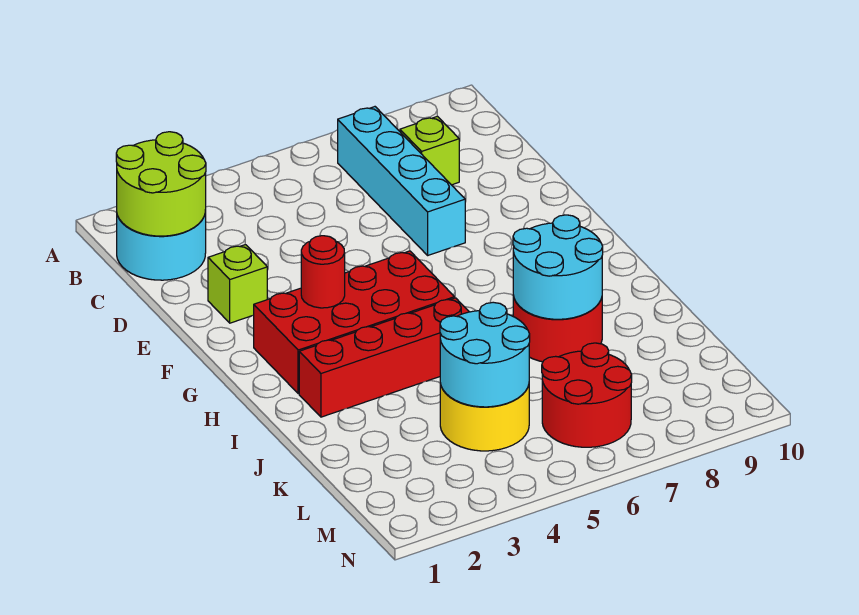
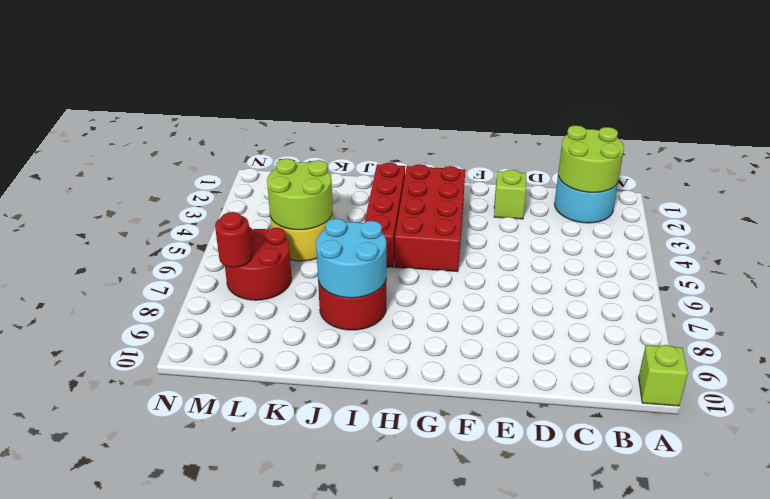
cyan brick B7:E7 level 1 -> none
lime brick C8 level 1 -> lime brick A10 level 1
red round brick G3 level 2 -> red round brick M7 level 2
cyan round brick K4:L5 level 2 -> lime round brick K4:L5 level 2

